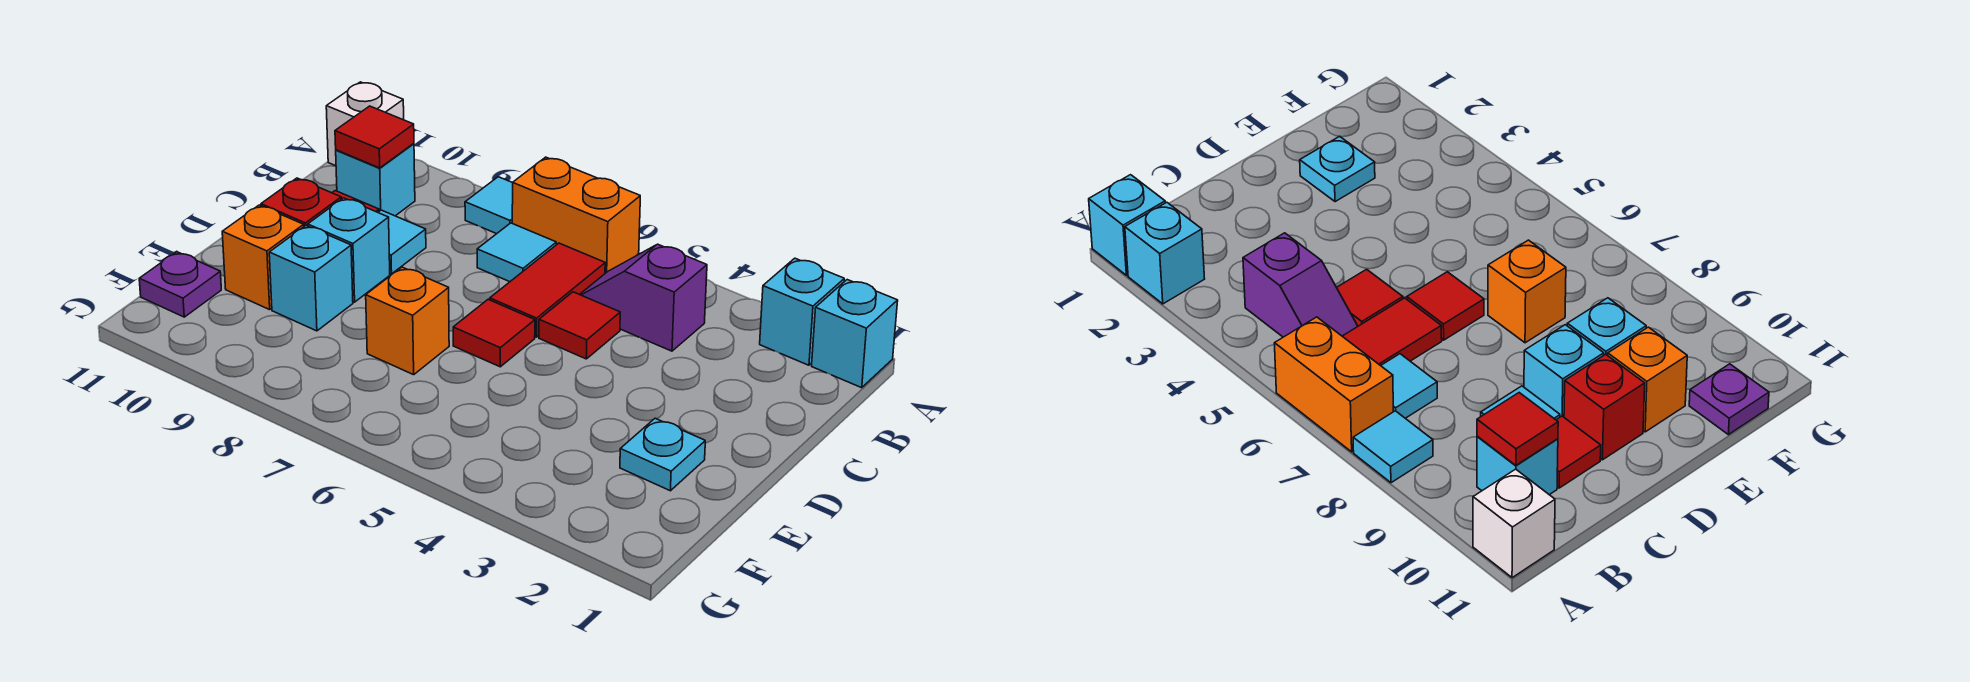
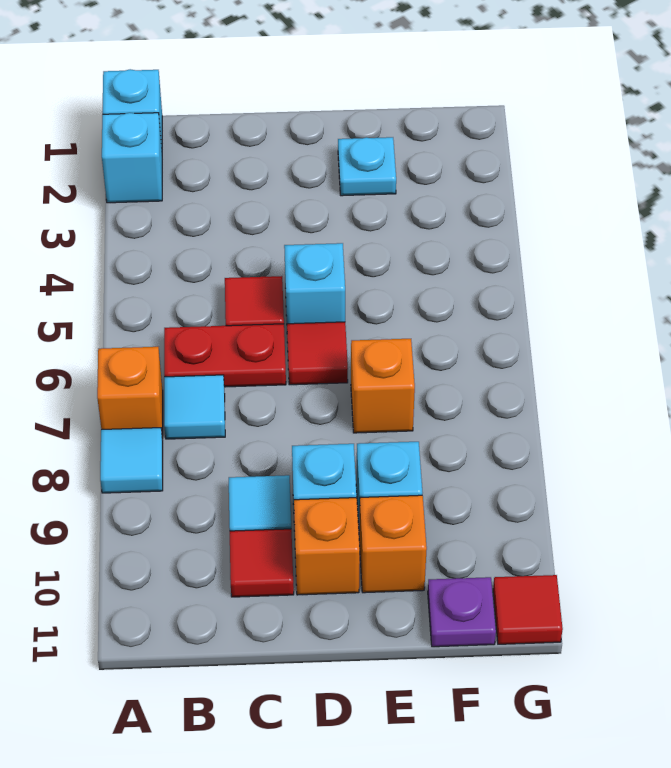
orange brick A6:A7 level 1 -> orange brick A7 level 1
white brick A11 level 1 -> none
purple slope B4:B5 level 1 top 4 -> none
red tile B6:C6 level 1 -> red plate B6:C6 level 1
cyan brick B10 level 1 -> cyan brick D5 level 1
red tile B10 level 2 -> red tile G11 level 1
red brick D10 level 1 -> orange brick D10 level 1

